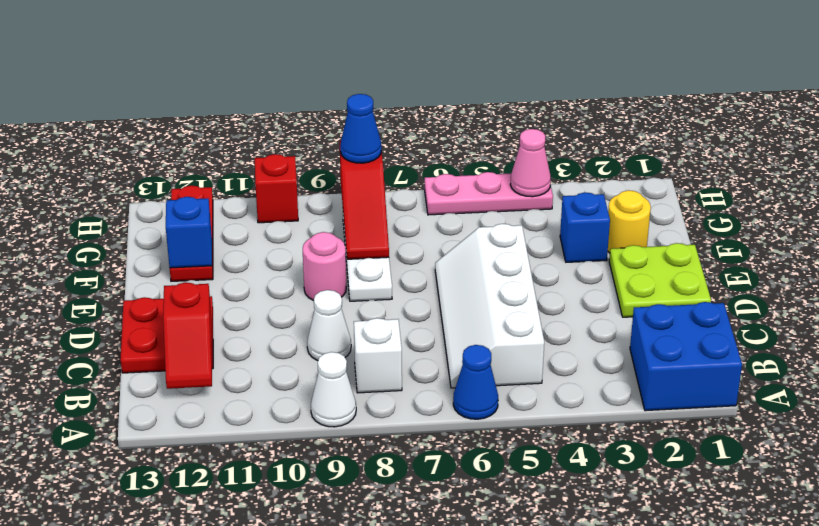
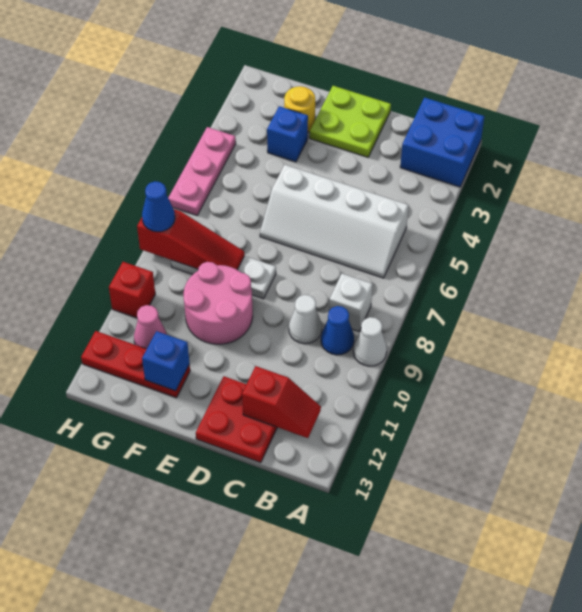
blue cone A6 level 1 -> blue cone B9 level 1
pink round brick E9 level 1 -> pink round brick E9:F10 level 1
pink cone H4 level 2 -> pink cone G11 level 1

